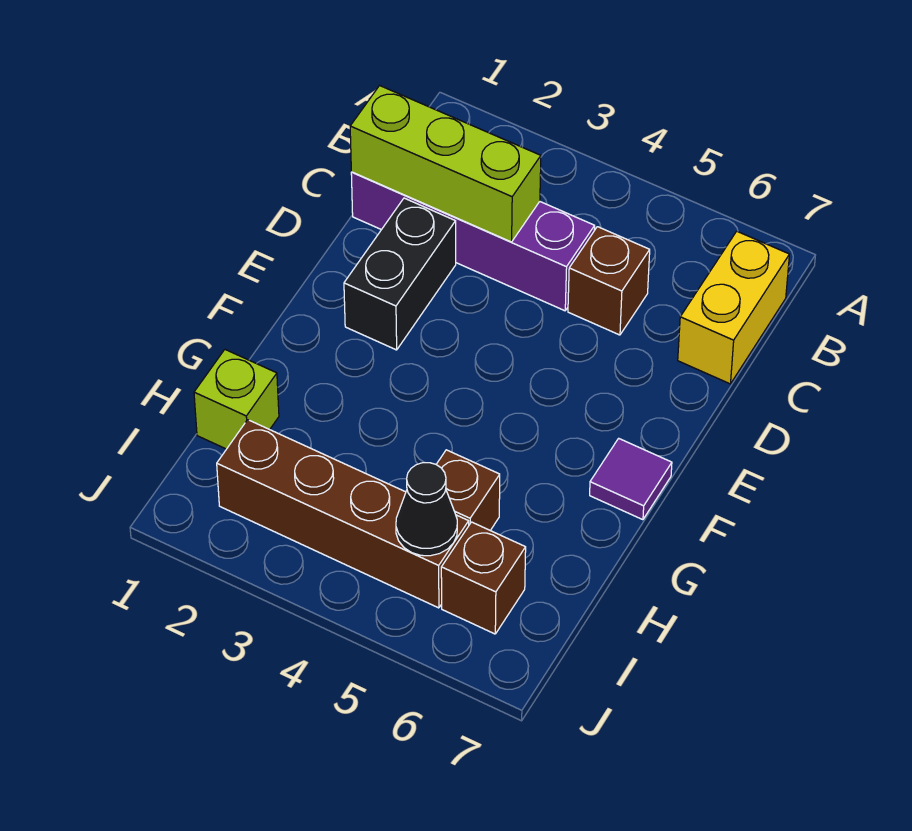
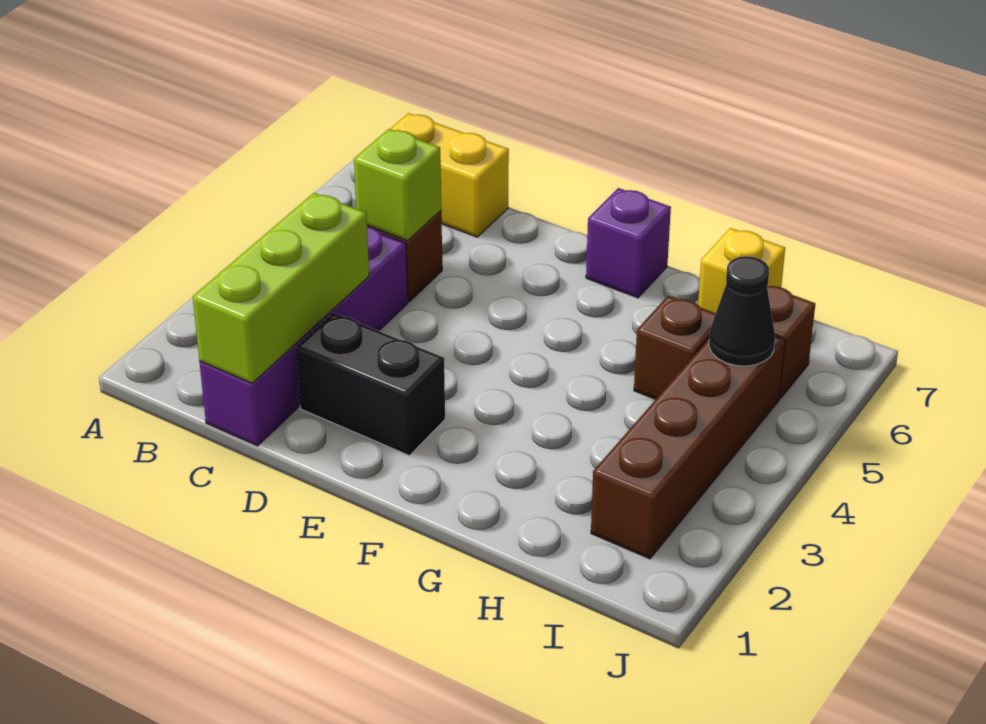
purple tile F7 level 1 -> purple brick F7 level 1
lime brick H1 level 1 -> lime brick C5 level 2
none -> yellow brick H7 level 1

